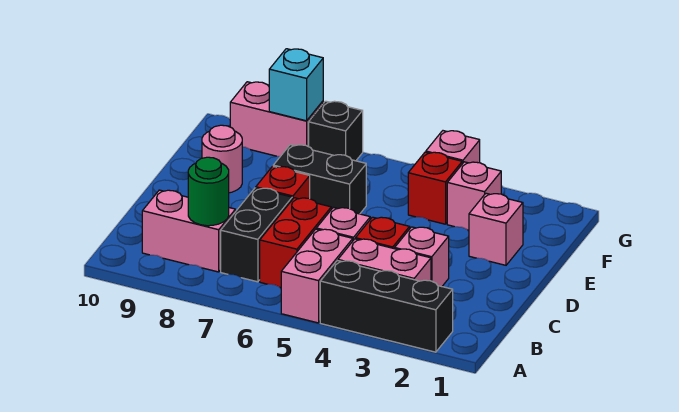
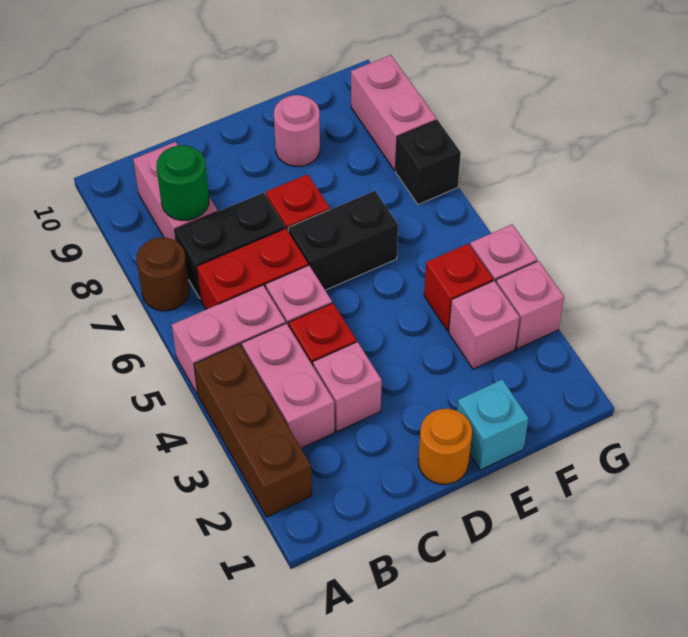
black brick A2:A4 level 1 -> brown brick A2:A4 level 1
none -> brown round brick A7 level 1
none -> orange round brick D1 level 1
pink brick E2 level 1 -> pink brick G3 level 1
black brick E6:E7 level 1 -> black brick D6:E6 level 1
cyan brick G8 level 2 -> cyan brick E1 level 1

